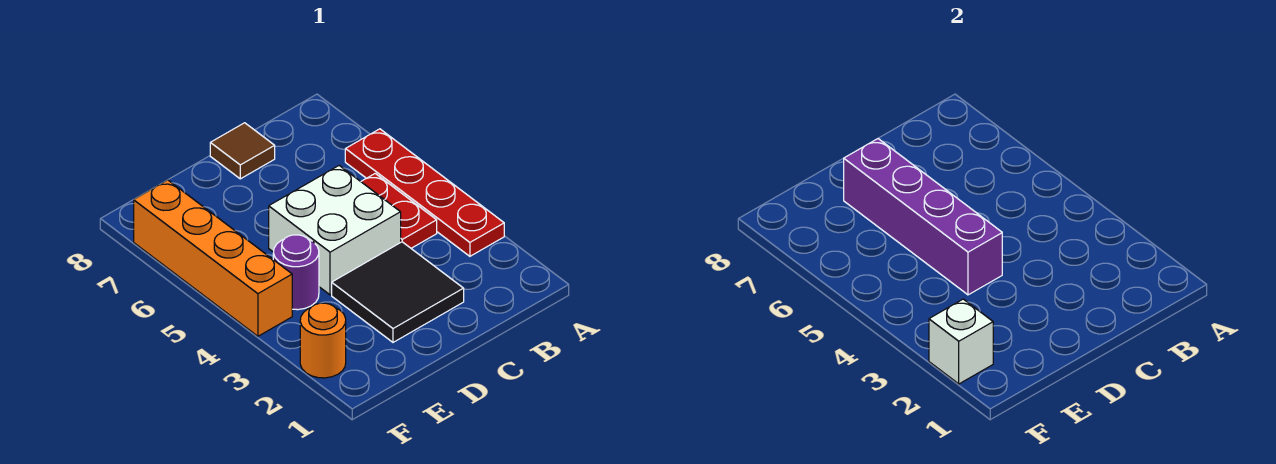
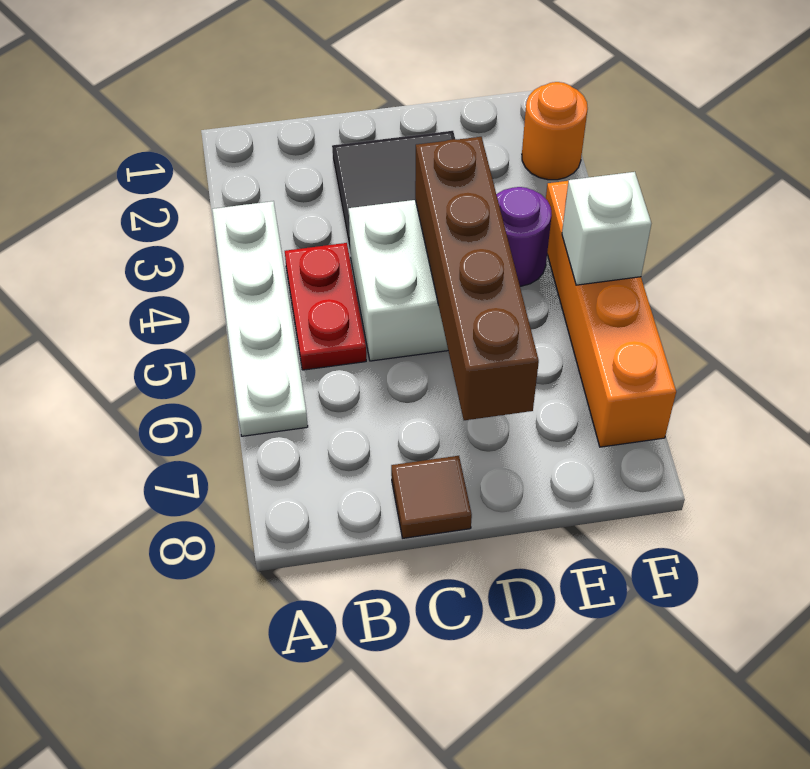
red plate A3:A6 level 1 -> white plate A3:A6 level 1
purple brick D4:D7 level 2 -> brown brick D4:D7 level 2
white brick F2 level 2 -> white brick F5 level 2

